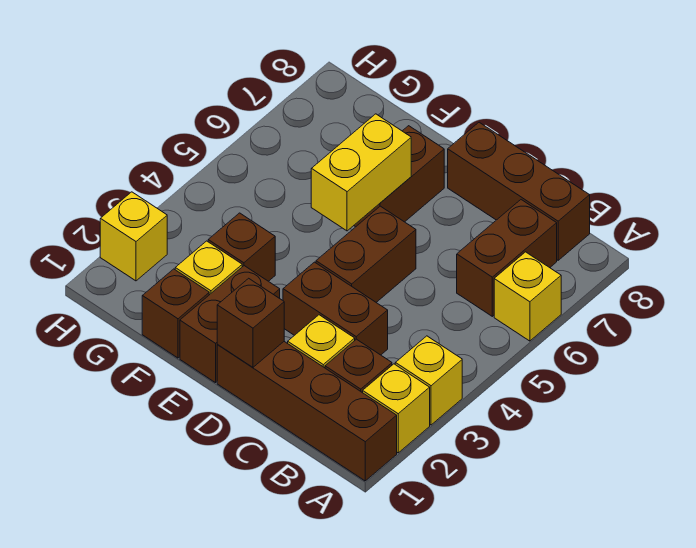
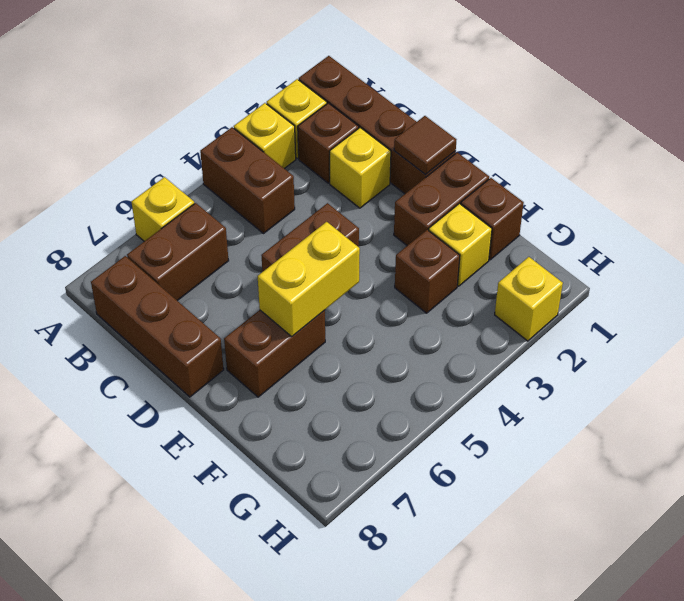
brown brick C3:D3 level 1 -> brown brick A4:B4 level 1
brown brick D1 level 2 -> brown tile D1 level 2

